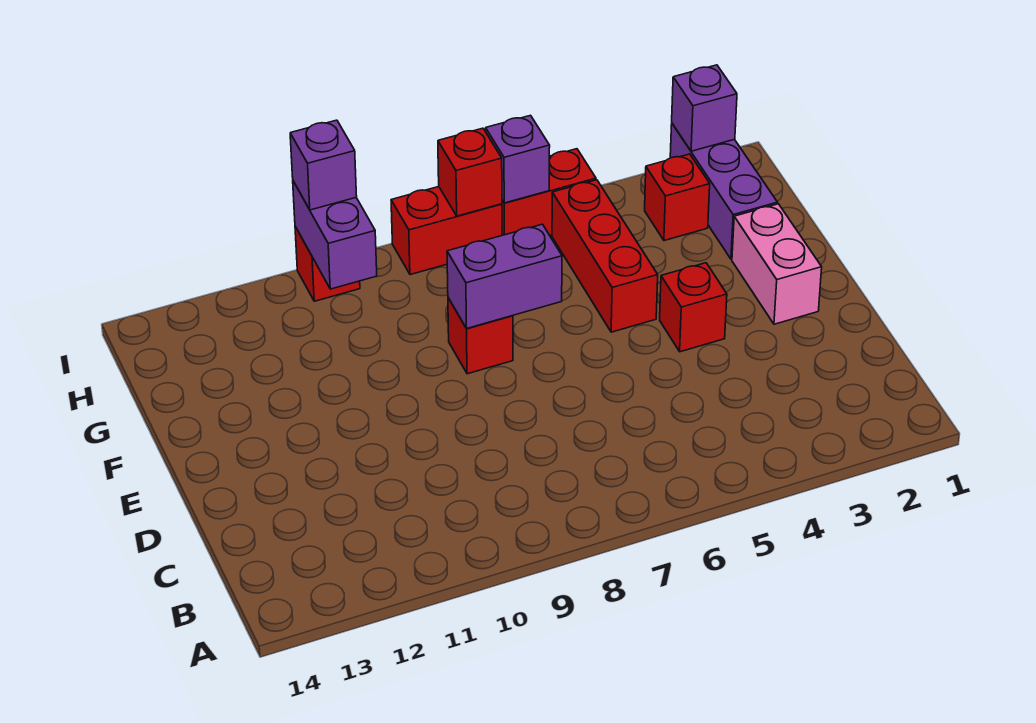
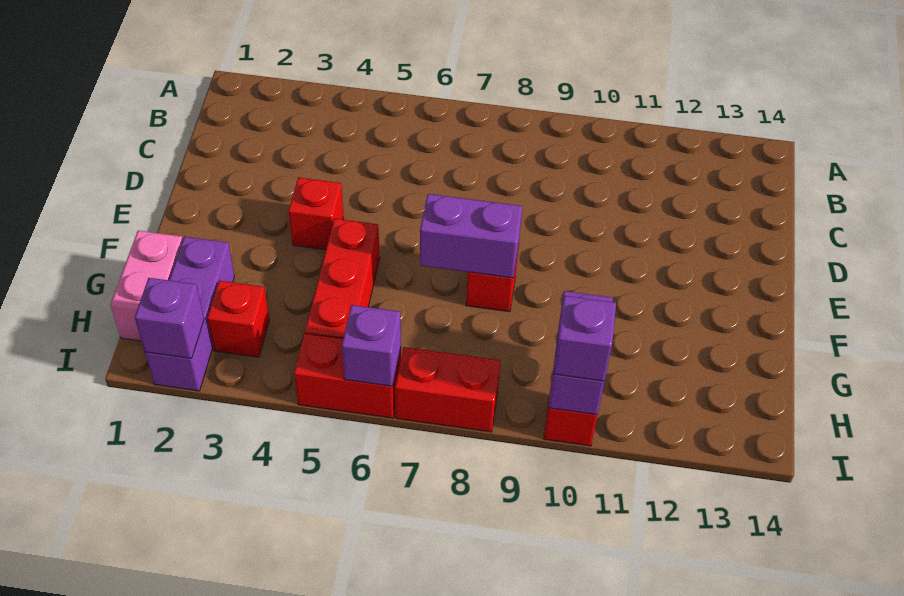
pink brick E2:F2 level 1 -> pink brick G1:H1 level 1
red brick I7 level 2 -> none

